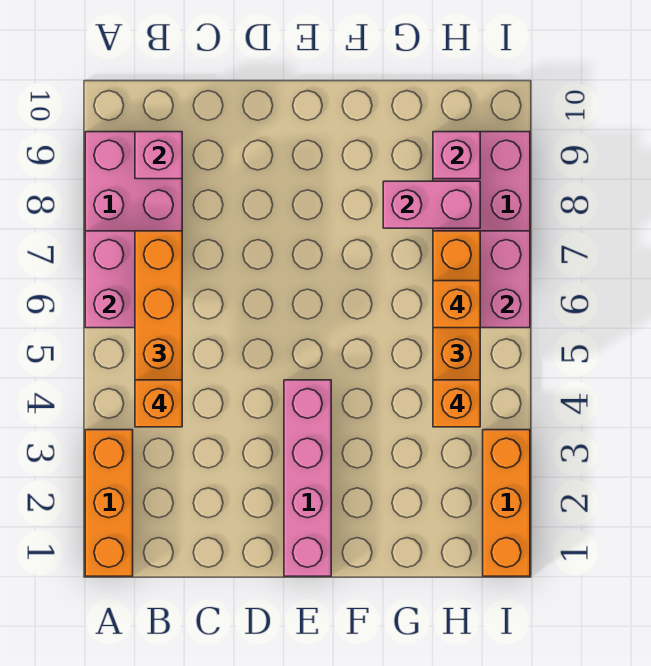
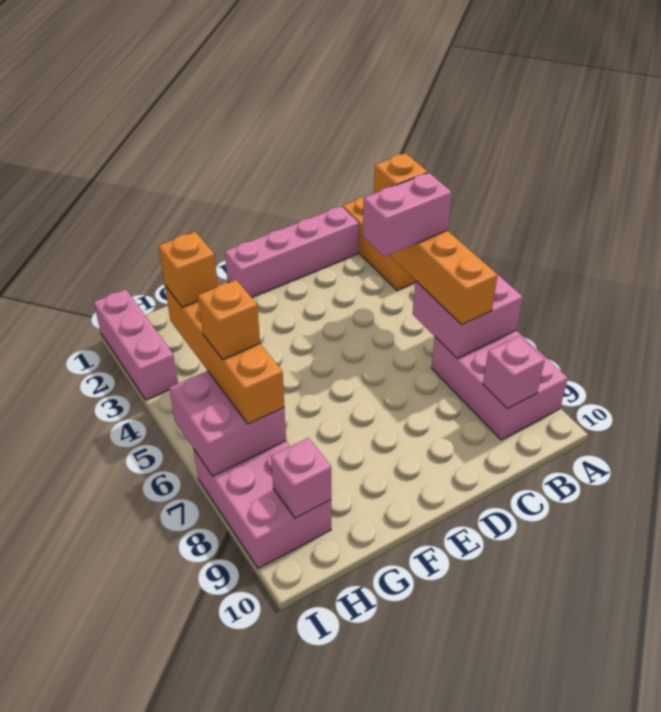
pink brick E1:E4 level 1 -> pink brick B1:E1 level 1
pink brick G8:H8 level 2 -> pink brick B5:C5 level 4
orange brick I1:I3 level 1 -> pink brick I1:I3 level 1

